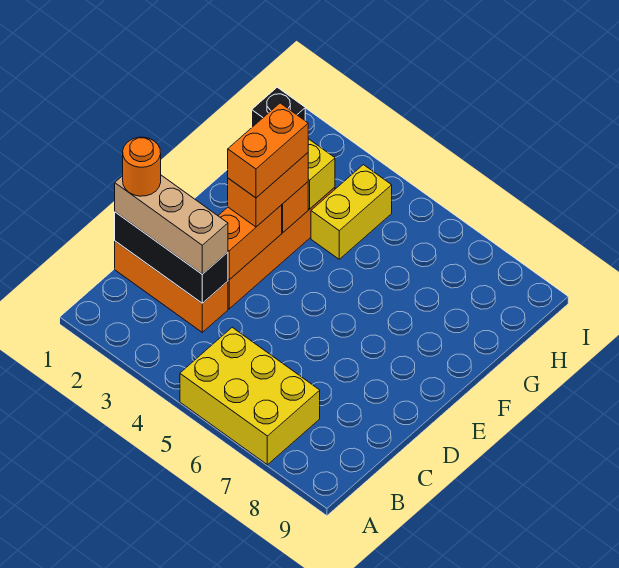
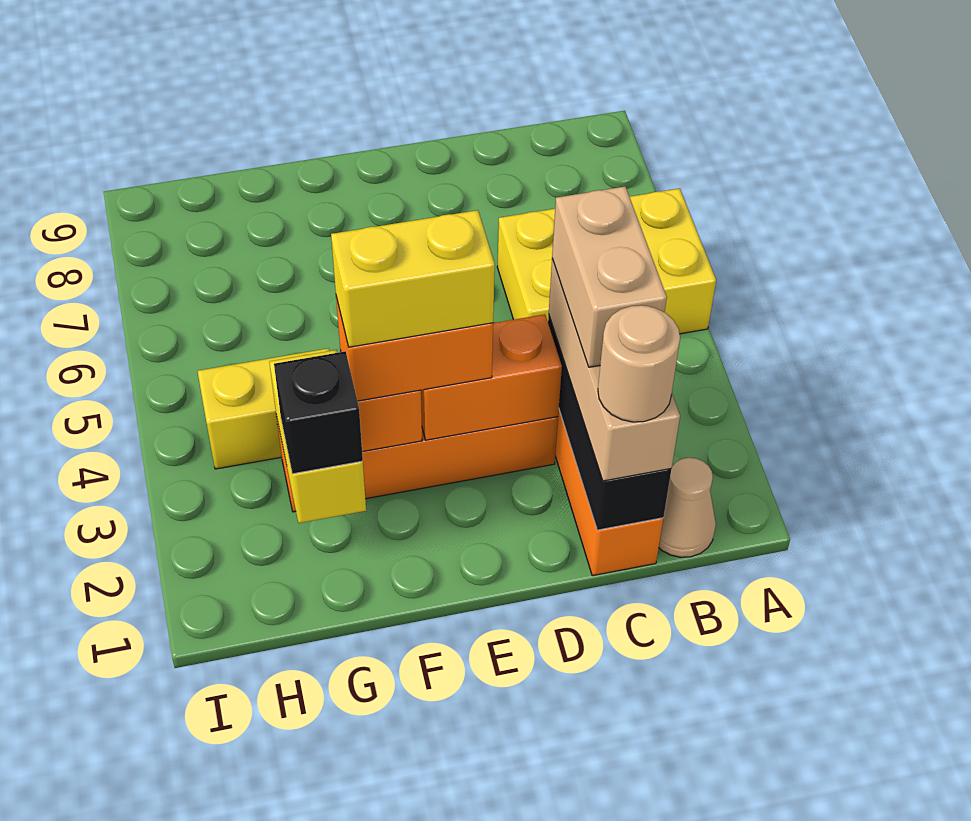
yellow brick A5:B7 level 1 -> yellow brick A5:C6 level 1
none -> tan cone B1 level 1
orange round brick C1 level 4 -> tan round brick C1 level 4
none -> tan brick C2:C3 level 4
orange brick E3:F3 level 4 -> yellow brick E3:F3 level 4

